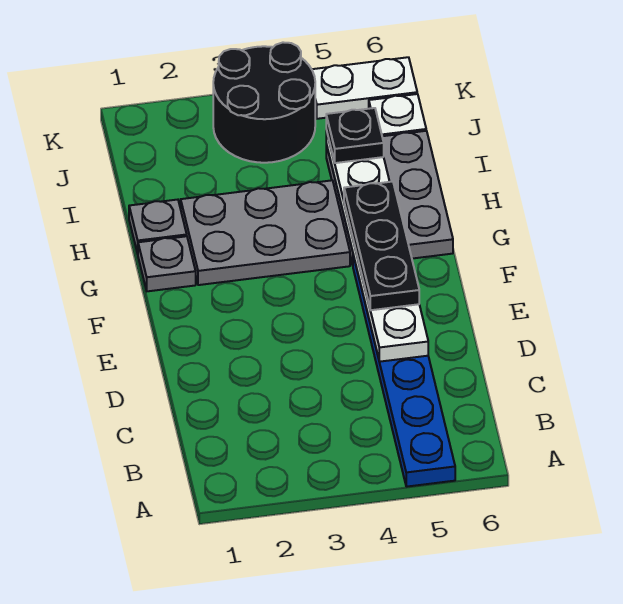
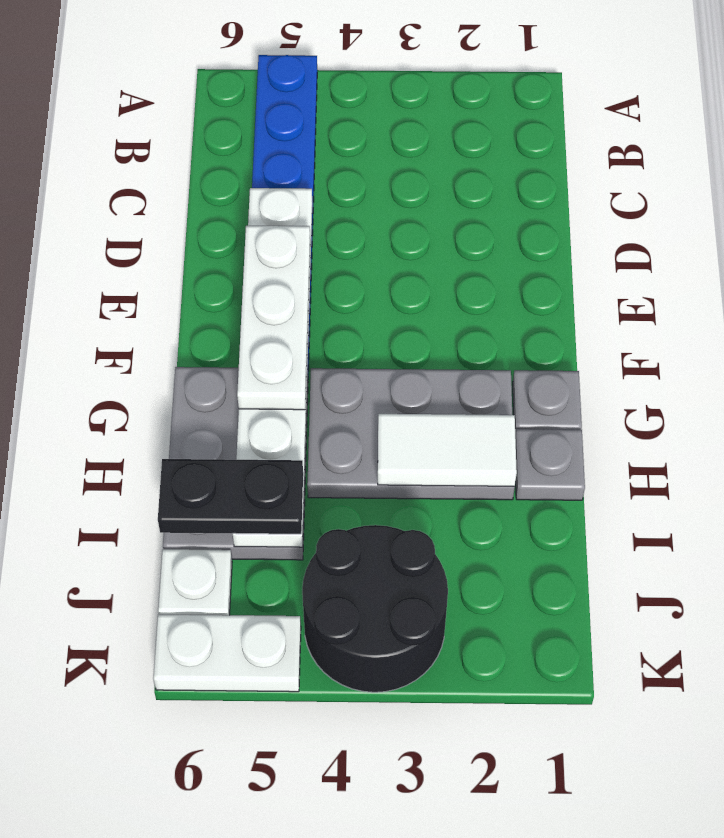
black plate E5:G5 level 3 -> white plate E5:G5 level 3
none -> white tile H2:H3 level 2
black plate I5 level 3 -> black plate I5:I6 level 3

